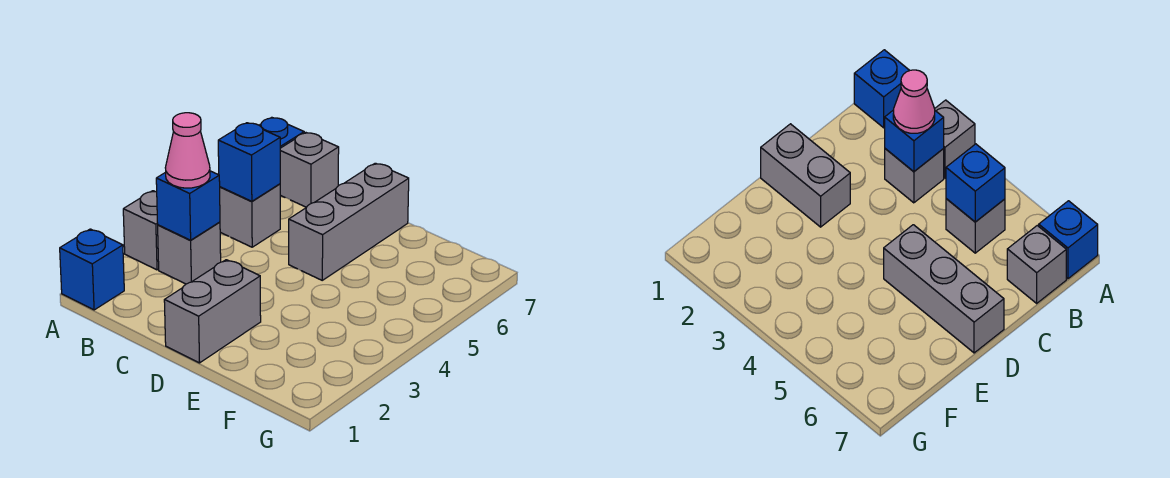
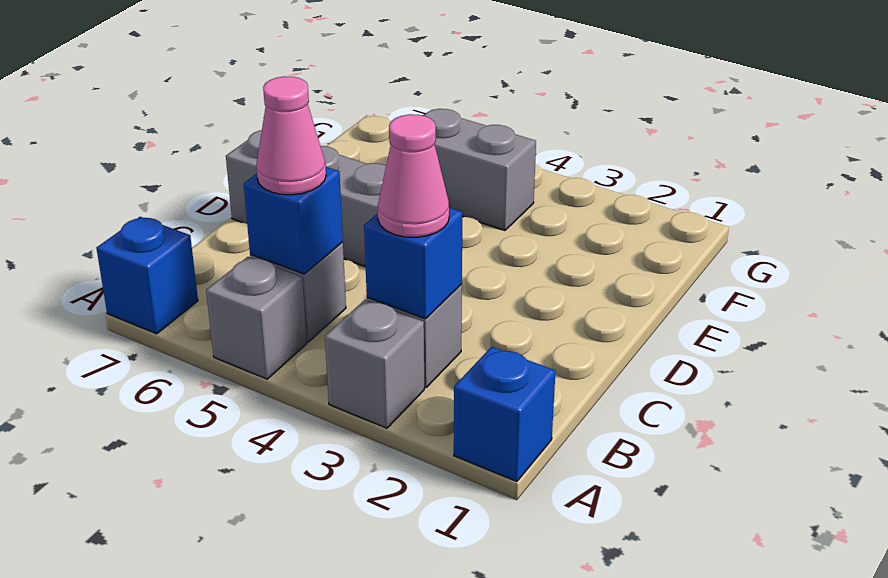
none -> pink cone B5 level 3
grey brick B7 level 1 -> grey brick A5 level 1
grey brick D1:D2 level 1 -> grey brick F4:F5 level 1

